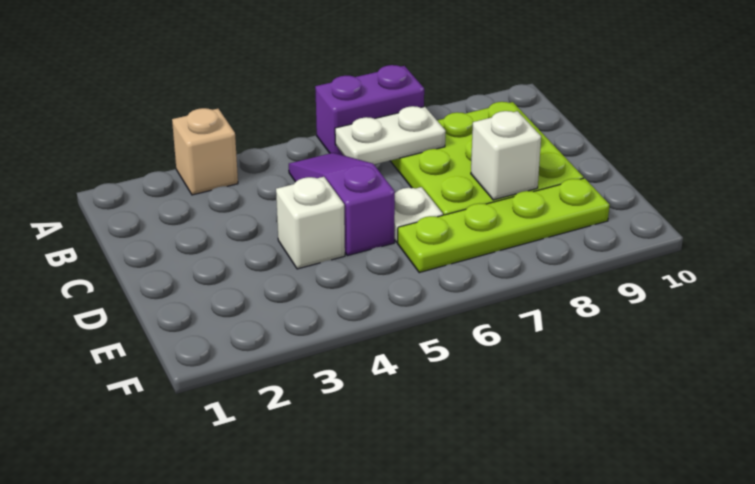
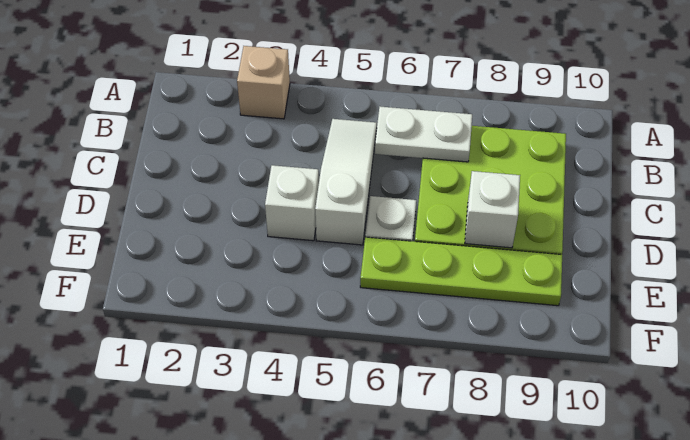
purple brick A6:A7 level 1 -> none
purple slope B5:D5 level 1 top D -> white slope B5:D5 level 1 top D

